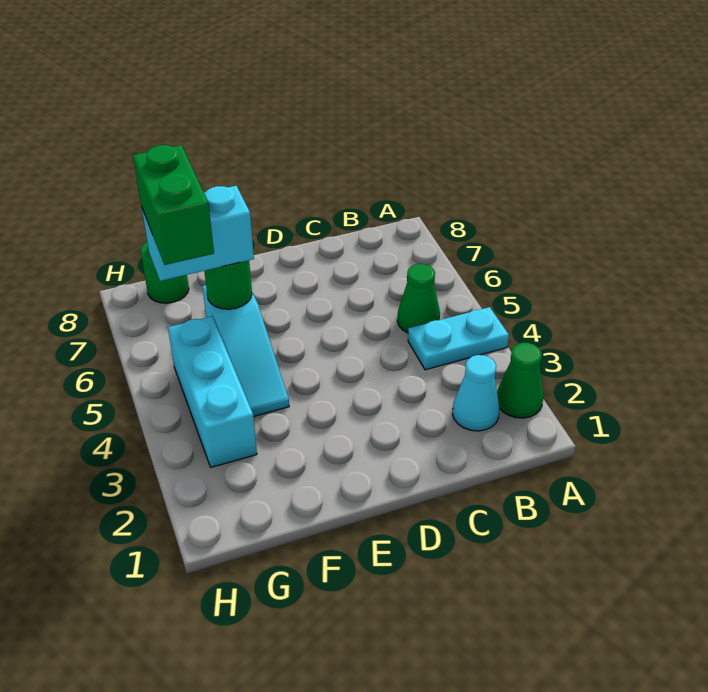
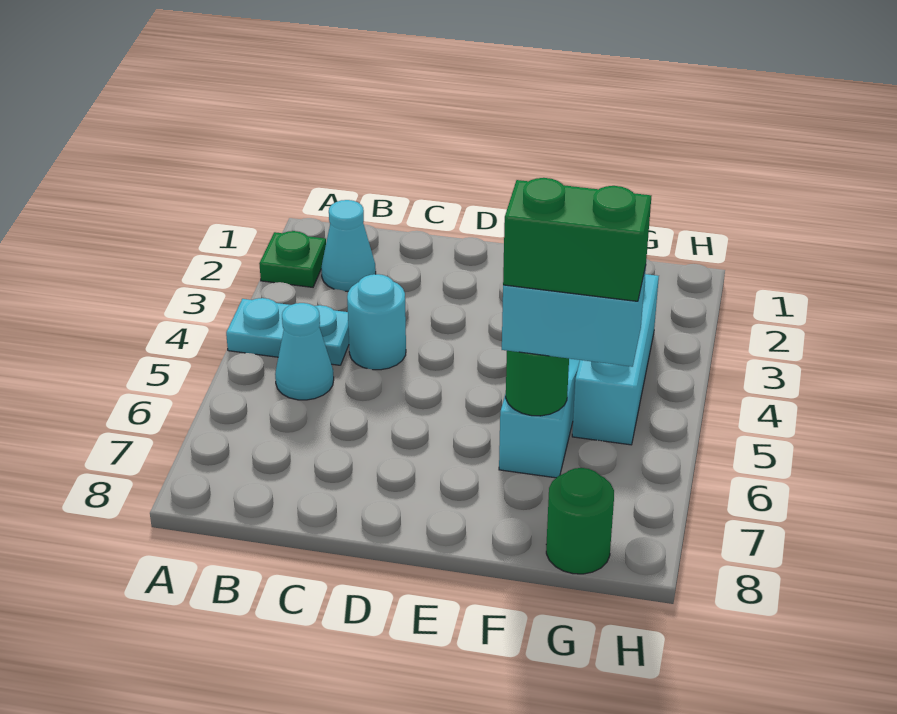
green cone A2 level 1 -> green plate A2 level 1
green cone B5 level 1 -> cyan cone B5 level 1
none -> cyan round brick C4 level 1
green brick G5:G6 level 4 -> green brick F6:G6 level 4

